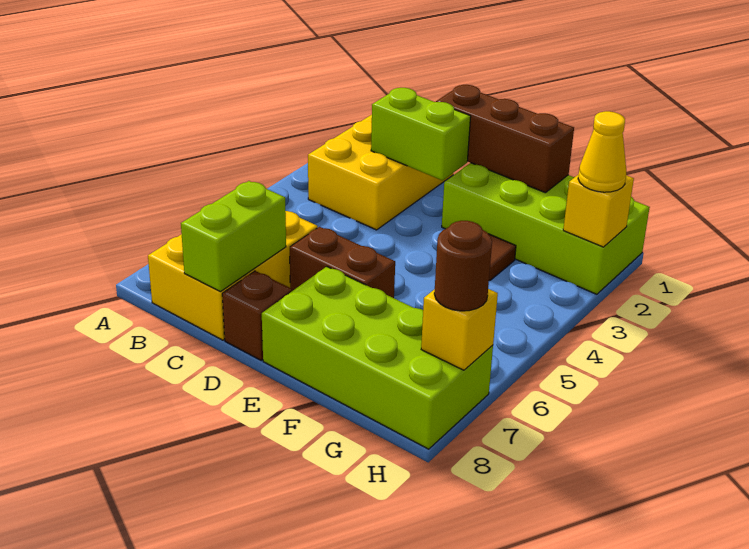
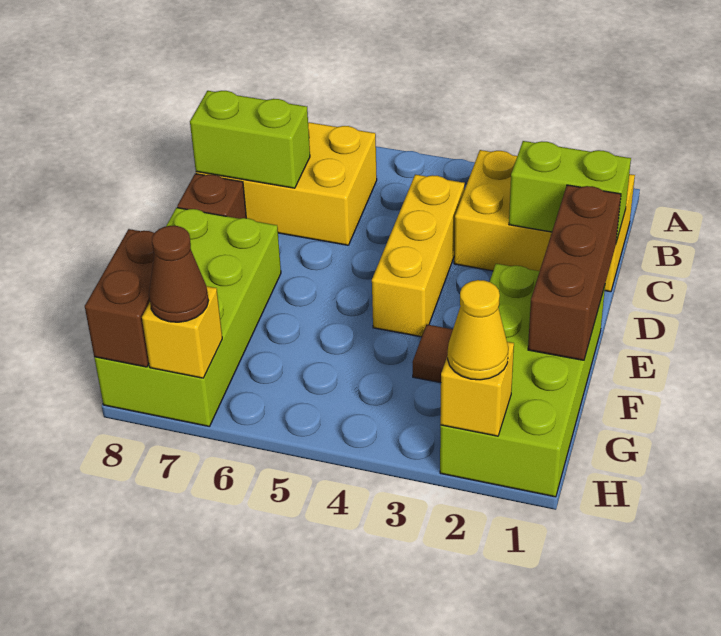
lime brick C2:D2 level 2 -> lime brick C1:C2 level 2
none -> yellow brick C4:E4 level 1
brown brick D6:E6 level 1 -> brown brick G8:H8 level 2
brown round brick H7 level 3 -> brown cone H7 level 3

